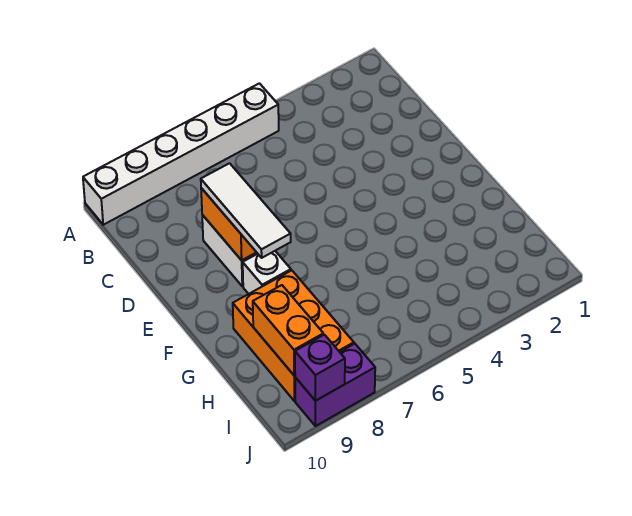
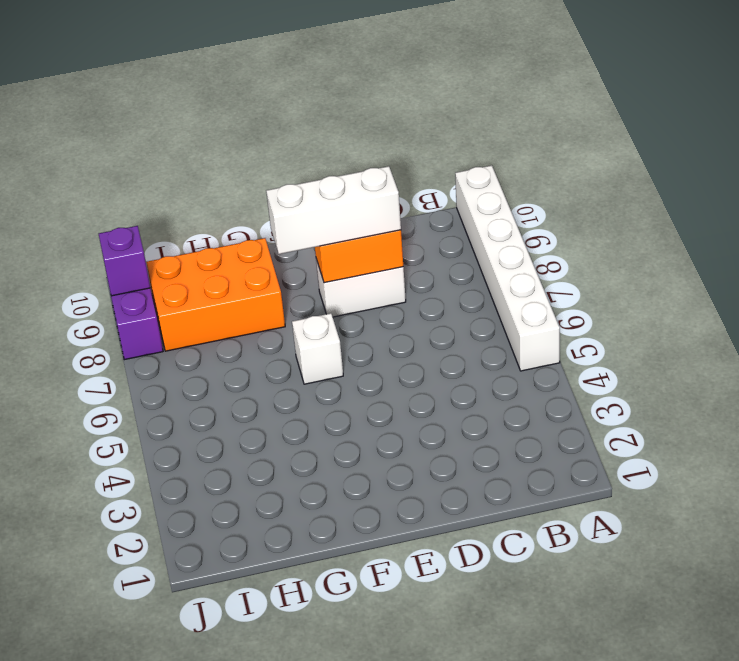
white tile D8:F8 level 3 -> white brick D8:F8 level 3
white brick F8 level 1 -> white brick F6 level 1
orange brick H9:I9 level 2 -> none

